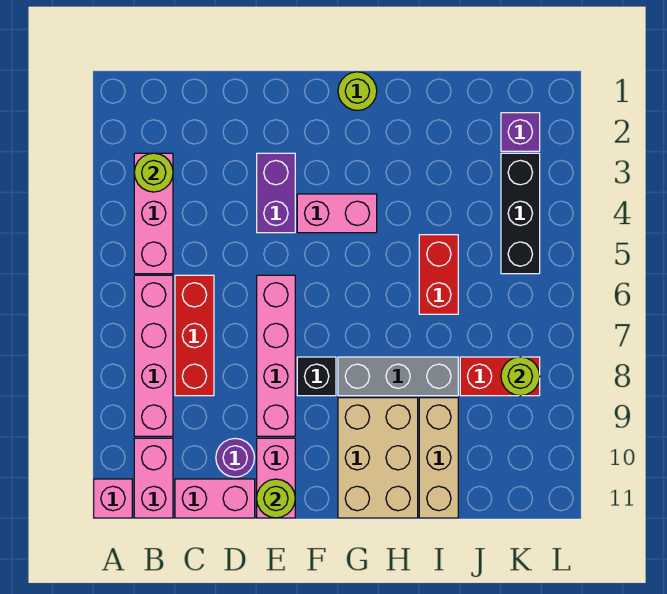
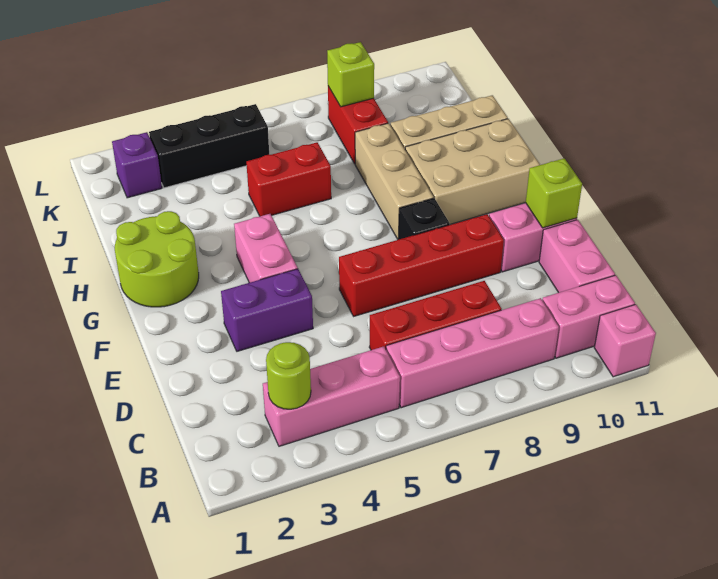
purple round brick D10 level 1 -> none
pink brick E6:E9 level 1 -> red brick E6:E9 level 1
lime round brick E11 level 2 -> lime brick E11 level 2
lime round brick G1 level 1 -> lime round brick G1:H2 level 1
grey brick G8:I8 level 1 -> tan brick G8:I8 level 1
lime round brick K8 level 2 -> lime brick K8 level 2

